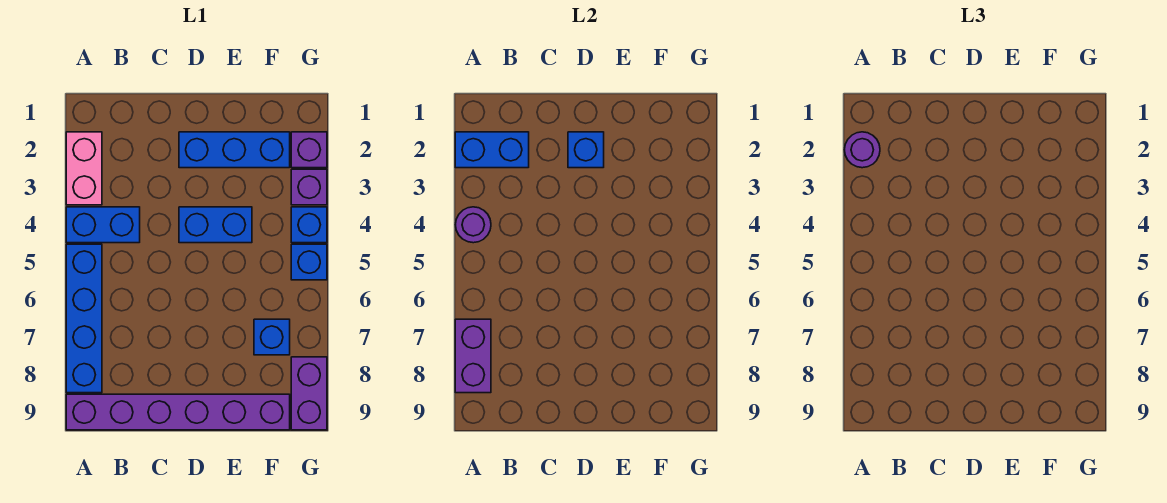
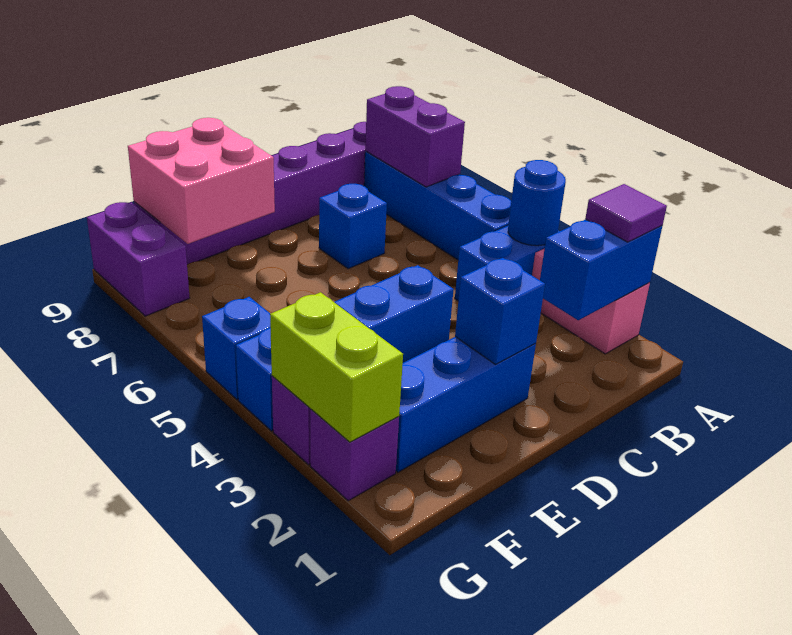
purple round brick A2 level 3 -> purple tile A2 level 3
purple round brick A4 level 2 -> blue round brick A4 level 2
none -> pink brick E8:F9 level 2
blue brick F7 level 1 -> blue brick C7 level 1
none -> lime brick G2:G3 level 2

